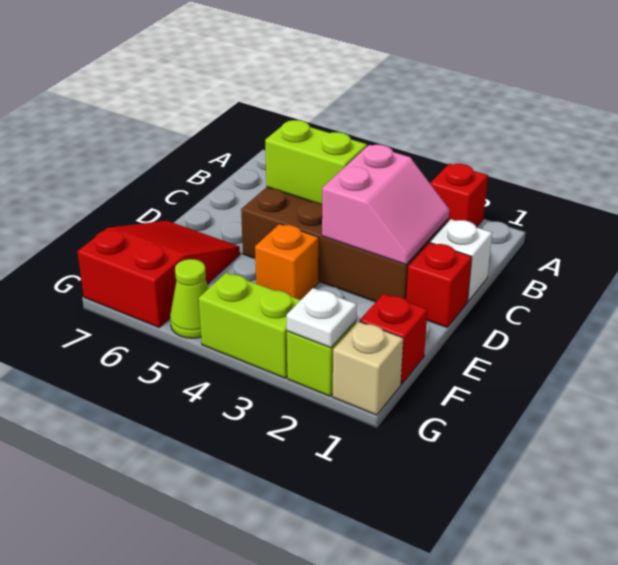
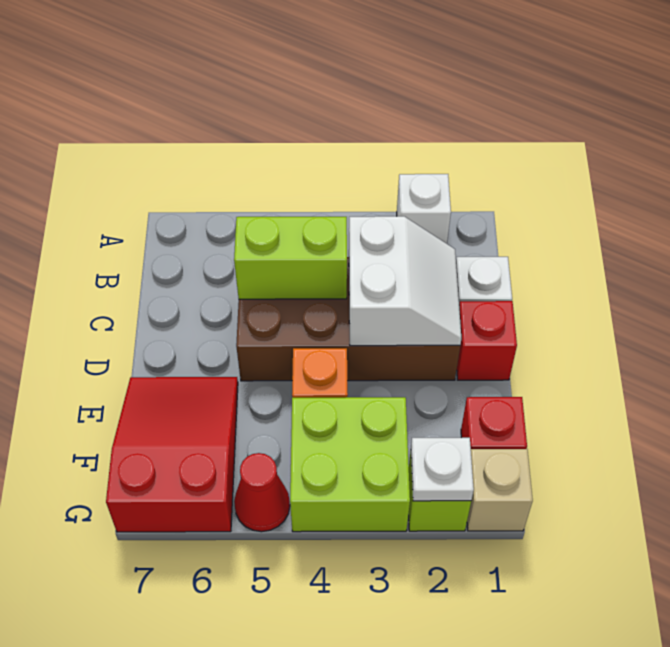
red brick A2 level 1 -> white brick A2 level 1
pink slope C2:D3 level 2 top 3 -> white slope C2:D3 level 2 top 3
lime brick G3:G4 level 1 -> lime brick F3:G4 level 1
lime cone G5 level 1 -> red cone G5 level 1

